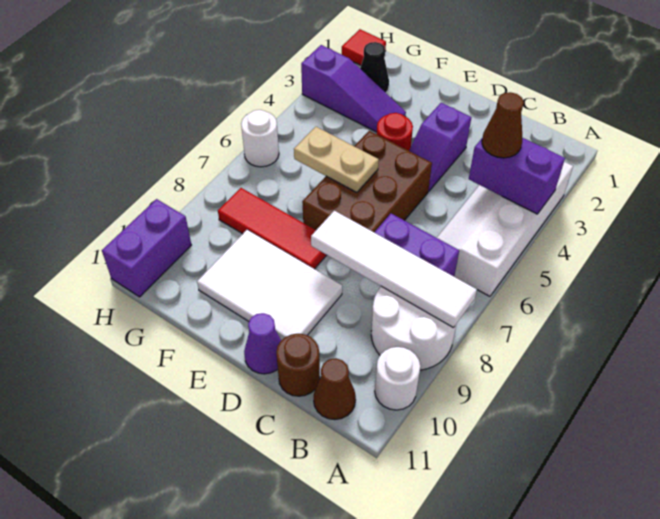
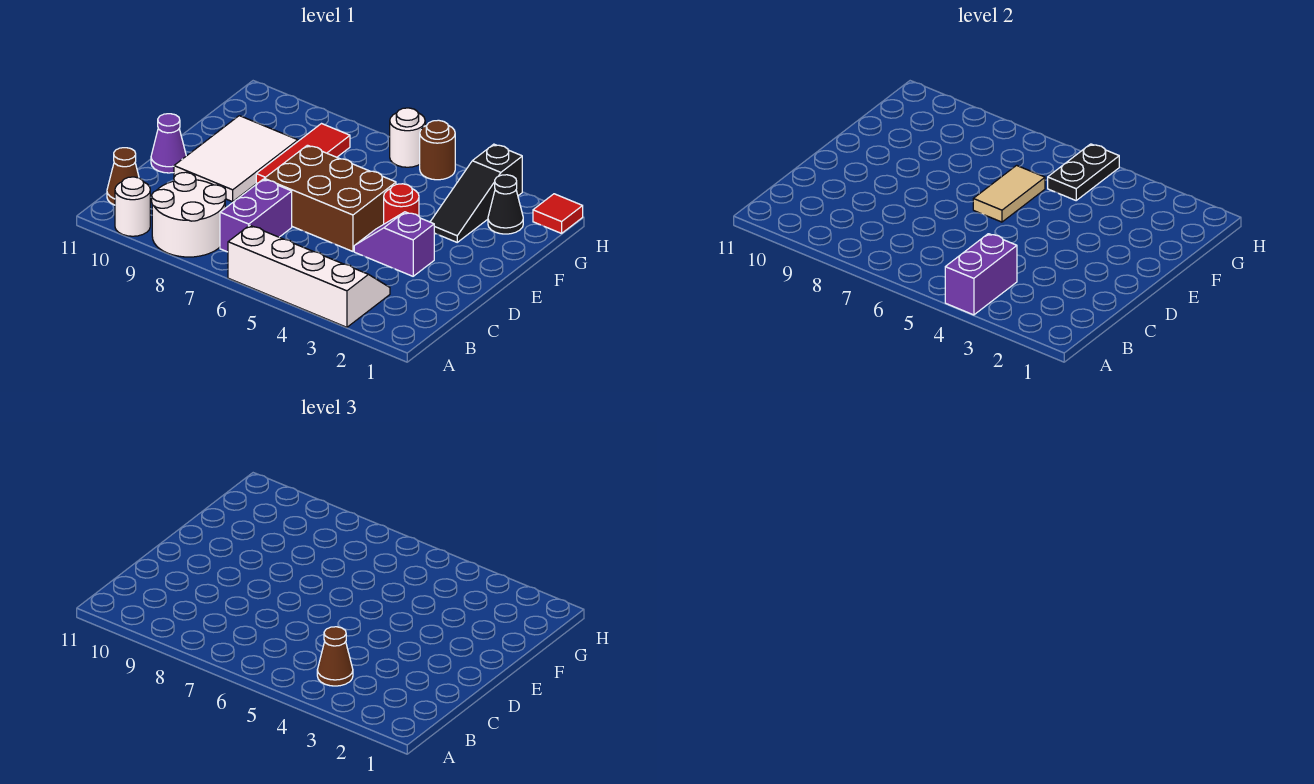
white tile A8:D8 level 2 -> none
brown round brick C11 level 1 -> brown round brick H5 level 1
tan plate E6:F6 level 2 -> tan tile E6:F6 level 2
purple slope F3:H3 level 1 top H -> black slope F3:H3 level 1 top H
none -> black plate G5:H5 level 2
purple brick H10:H11 level 1 -> none

